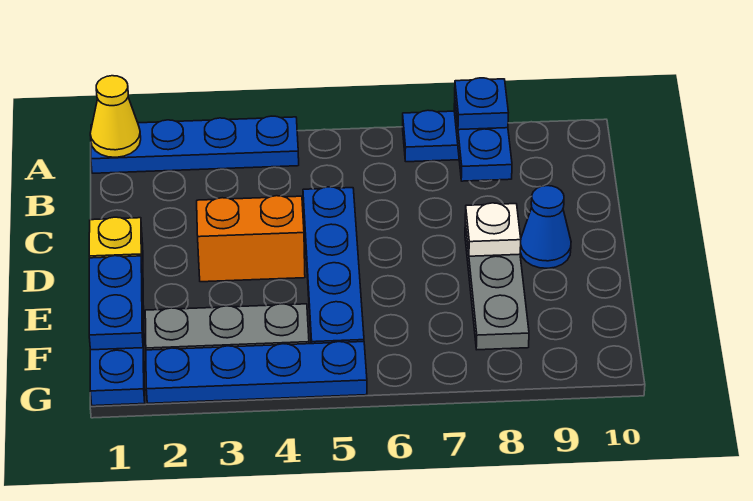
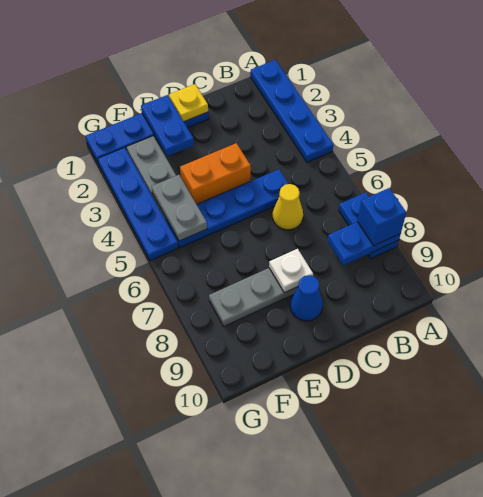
yellow cone A1 level 2 -> yellow cone C6 level 1
blue plate A8 level 3 -> blue brick A8 level 3
orange brick D3:D4 level 1 -> orange brick D4:E4 level 1
blue plate E1:F1 level 2 -> blue plate E1:E2 level 2
none -> grey plate F4:F5 level 2

